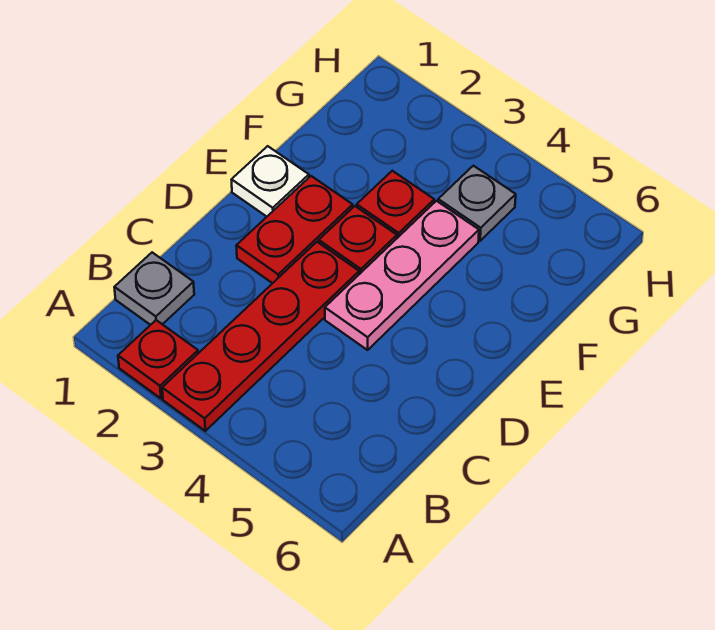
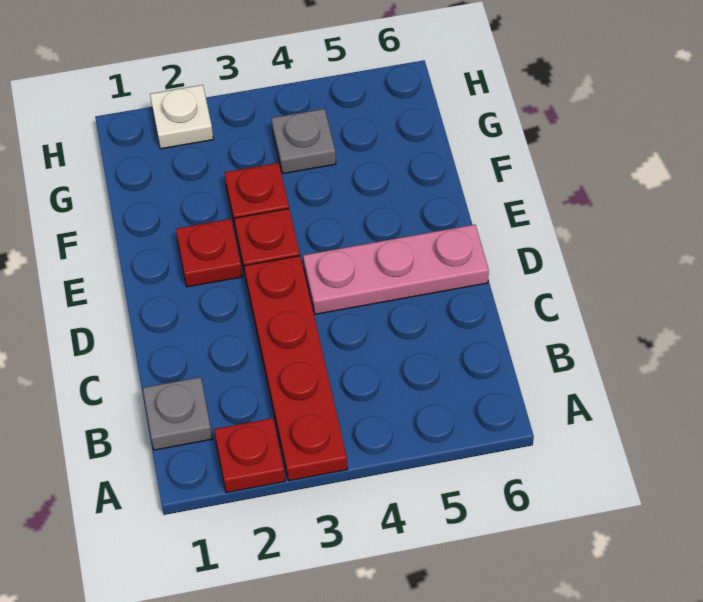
red plate D2:E2 level 1 -> red plate E2 level 1
pink plate D4:F4 level 1 -> pink plate D4:D6 level 1
white plate E1 level 1 -> white plate H2 level 1

